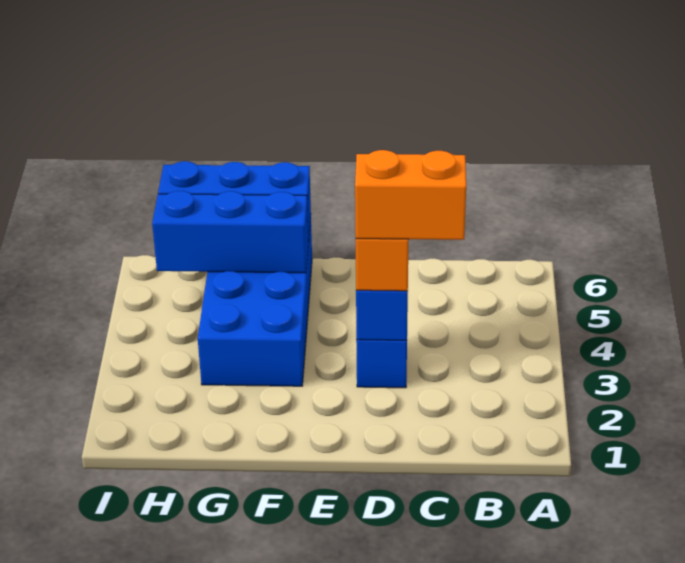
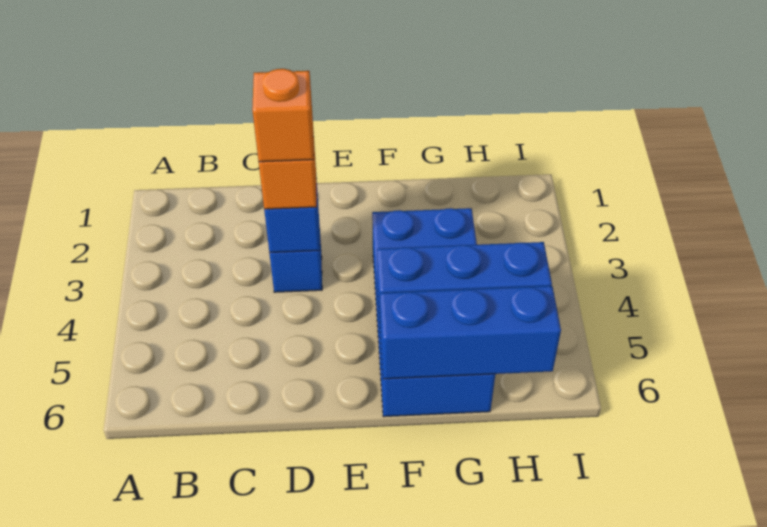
orange brick C3:D3 level 4 -> orange brick D3 level 4

